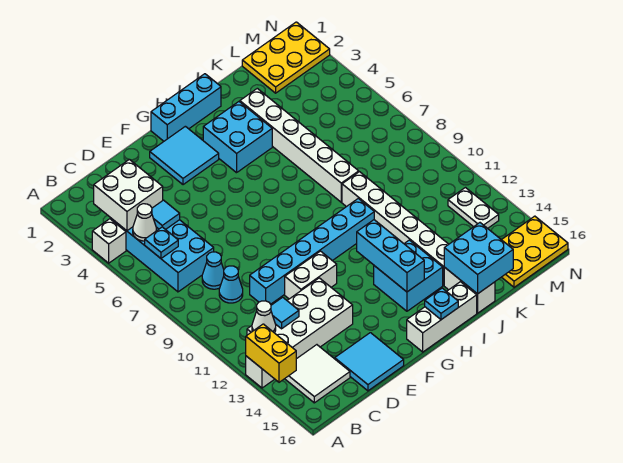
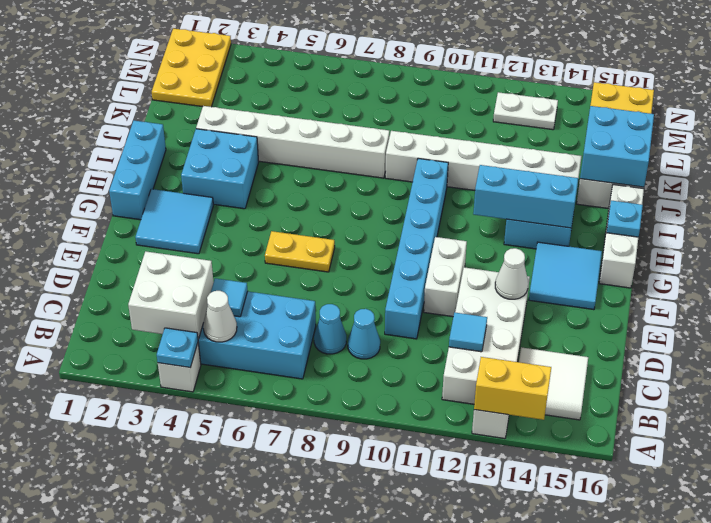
cyan plate B6 level 2 -> cyan plate A4 level 2
white cone B12 level 2 -> white cone E13 level 2
cyan tile D15:E16 level 1 -> cyan tile F14:G15 level 1
none -> yellow plate F6:F7 level 1

